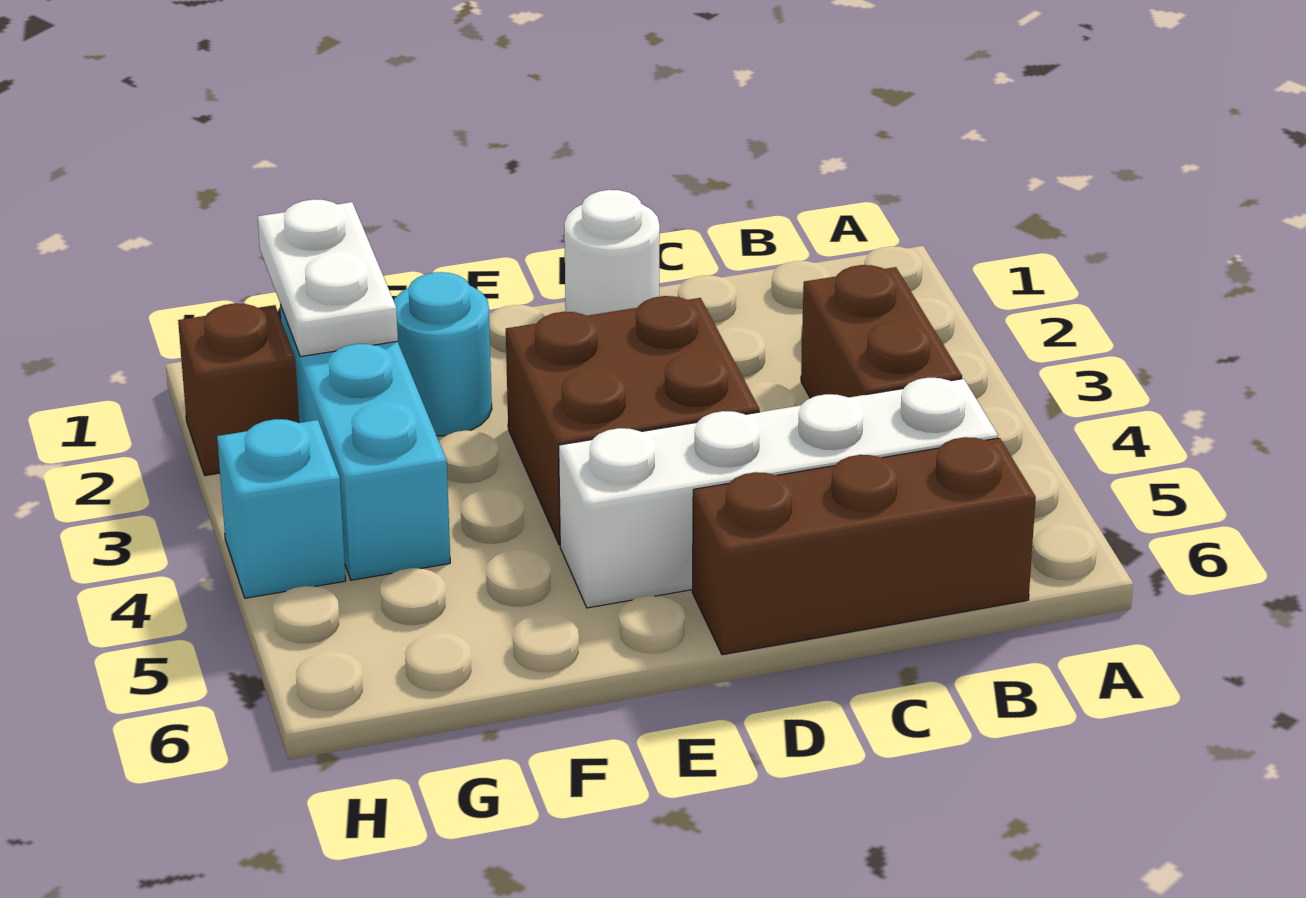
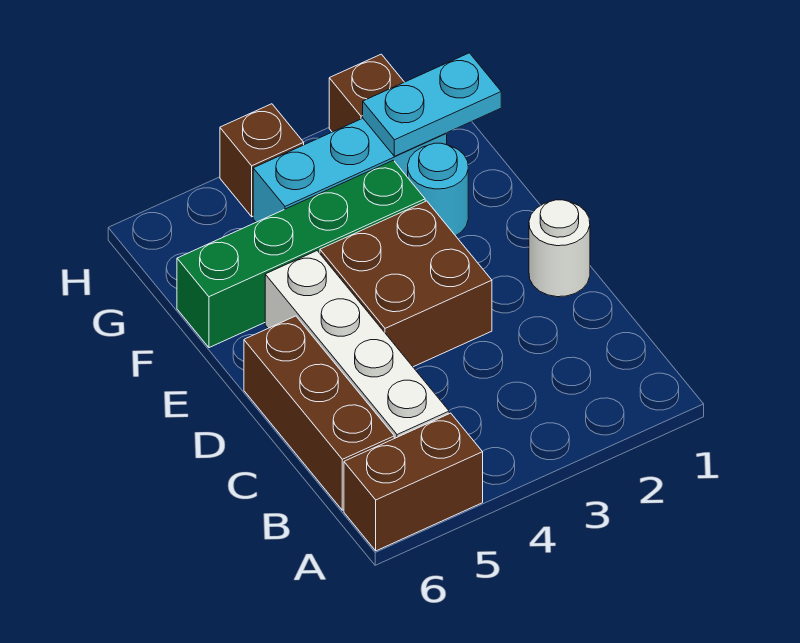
brown brick B3:B4 level 1 -> brown brick A5:A6 level 1
none -> green brick F3:F6 level 1
white plate G1:G2 level 2 -> cyan plate G1:G2 level 2
cyan brick H4 level 1 -> brown brick H4 level 1

